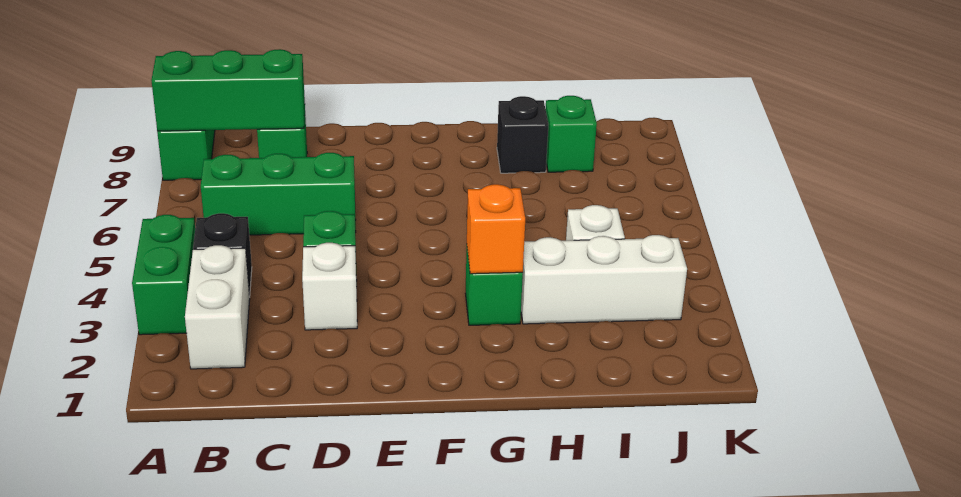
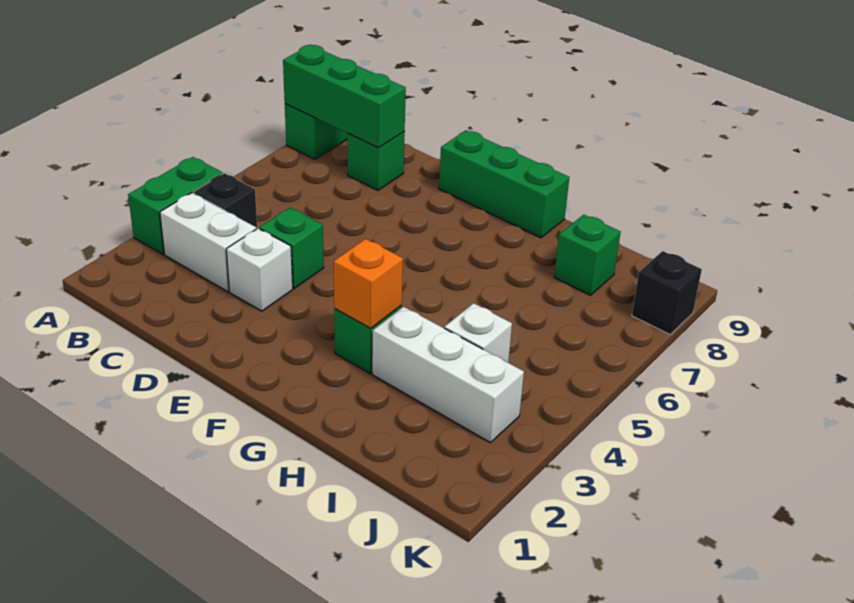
white brick B2:B3 level 1 -> white brick B3:C3 level 1
green brick B6:D6 level 1 -> green brick E9:G9 level 1
black brick H8 level 1 -> black brick K8 level 1

